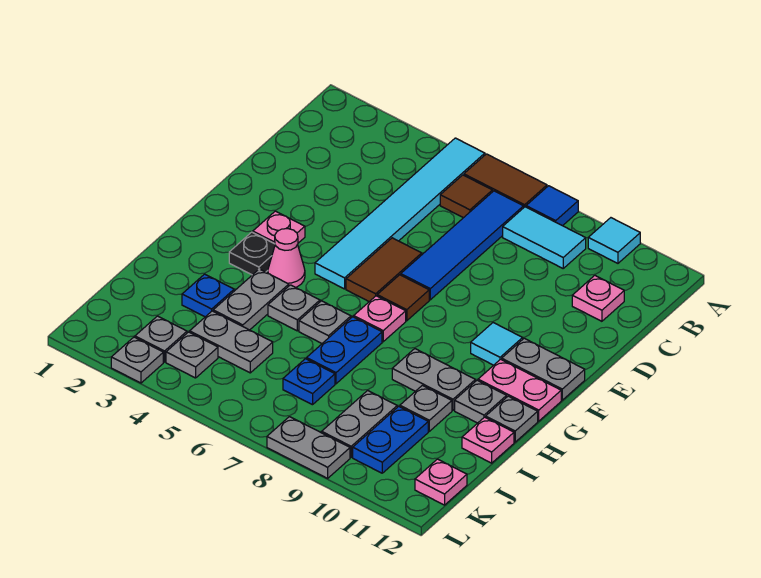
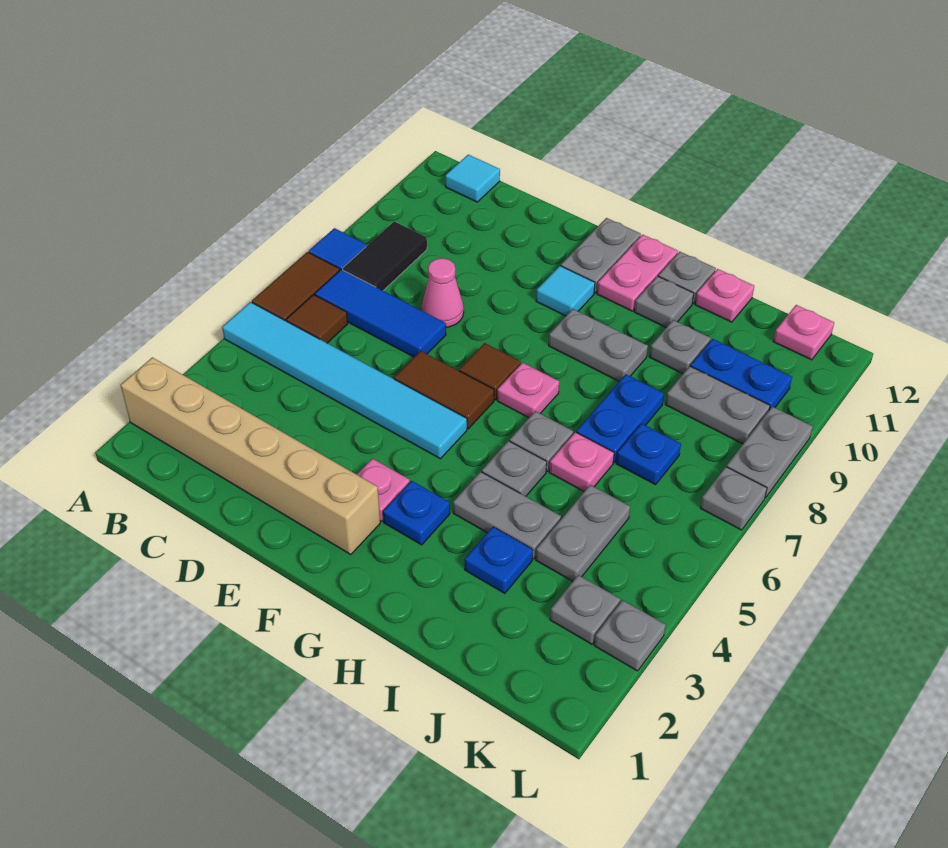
none -> tan brick A2:F2 level 1
cyan tile A10 level 1 -> cyan tile B12 level 1
blue tile B7:E7 level 1 -> blue tile B7:D7 level 1
cyan tile B8:B9 level 1 -> black tile B8:B9 level 1
pink plate C11 level 1 -> pink plate I6 level 1
black plate G3 level 1 -> blue plate G3 level 1
pink cone G4 level 1 -> pink cone D8 level 1
blue plate H7:I7 level 1 -> blue plate I7:I8 level 1
grey plate H9:H10 level 1 -> grey plate G9:H9 level 1
grey plate K4 level 1 -> grey plate L7 level 1

